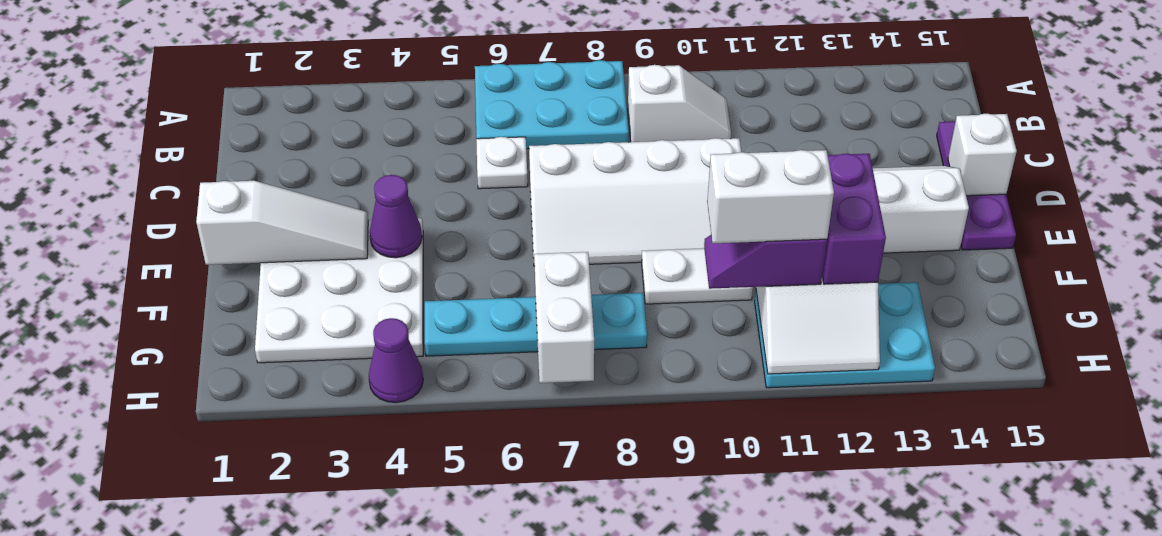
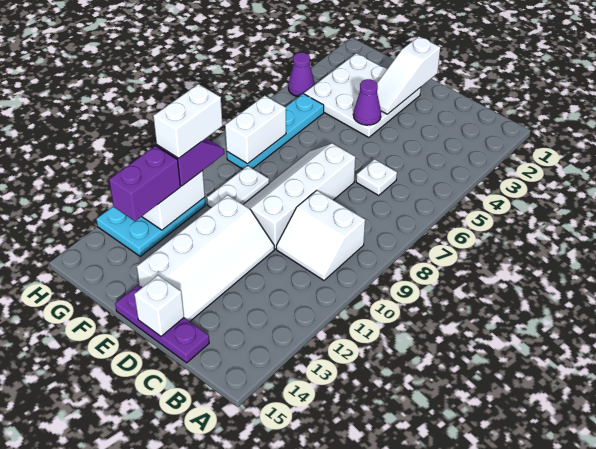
cyan plate A6:B8 level 1 -> none
white slope B9:B10 level 1 top 9 -> white slope B9:C10 level 1 top 9
purple brick F12:G12 level 3 -> purple brick G12:G13 level 3
white brick G7:H7 level 2 -> white brick G7:G8 level 2

